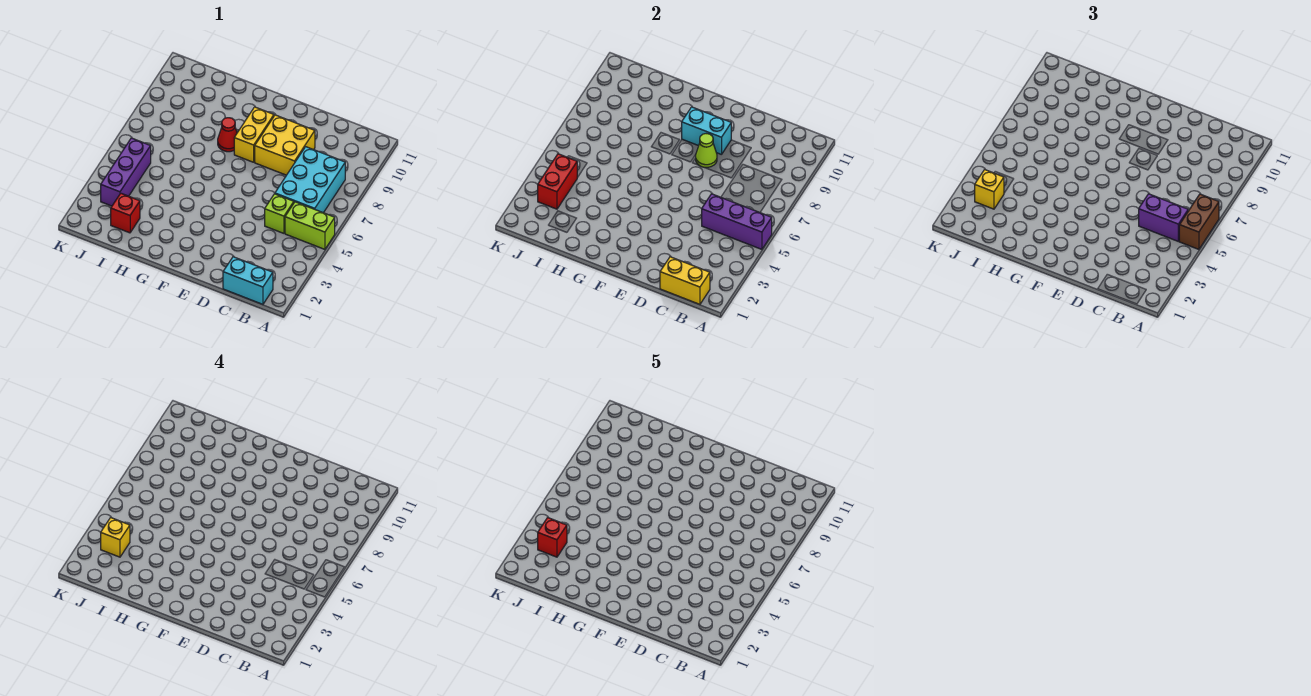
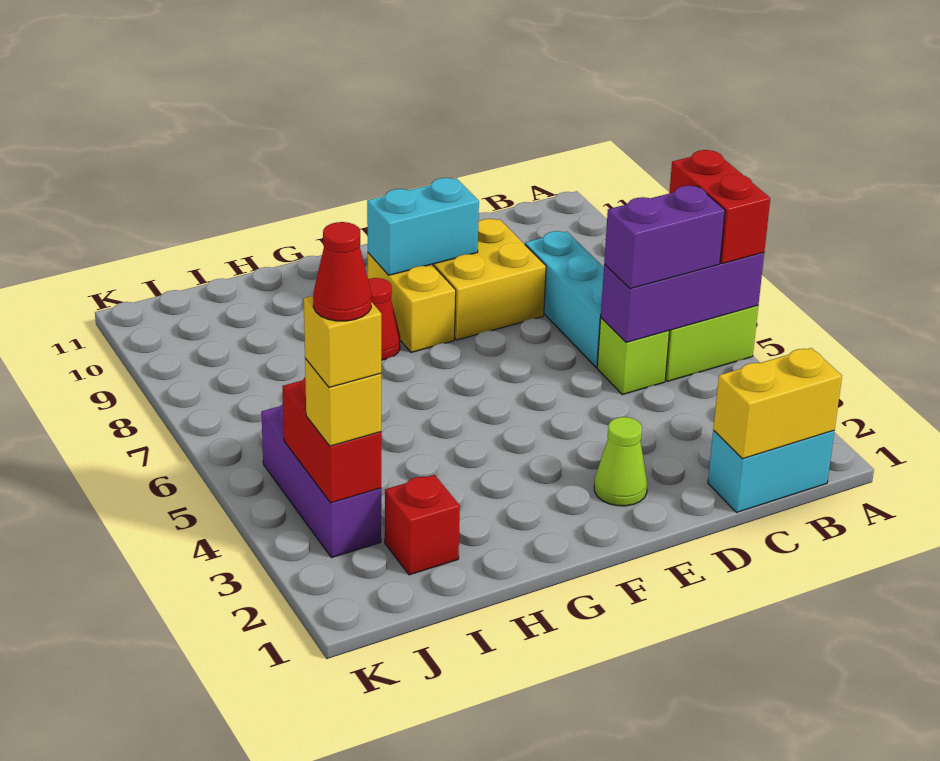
brown brick A5:A6 level 3 -> red brick A5:A6 level 3
cyan brick B6:C8 level 1 -> cyan brick C6:C8 level 1
lime cone E8 level 2 -> lime cone E2 level 1
red brick J3 level 5 -> red cone J3 level 5

